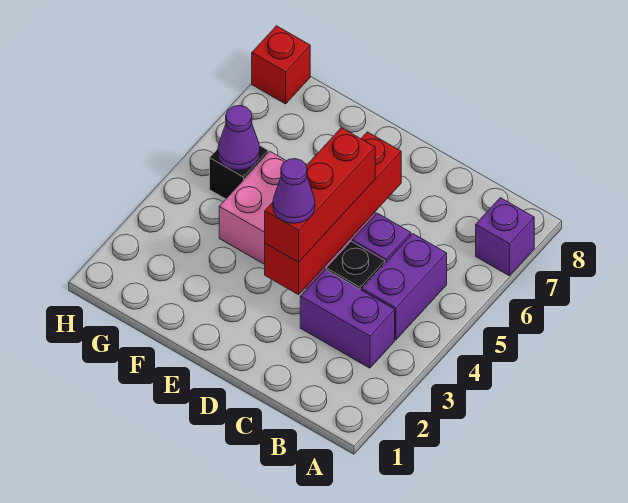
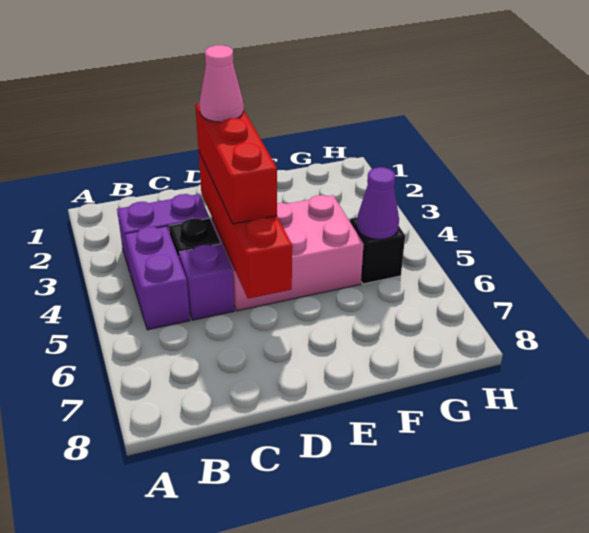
purple brick A7 level 1 -> none
purple cone D3 level 4 -> pink cone D3 level 4
red brick H8 level 1 -> none

